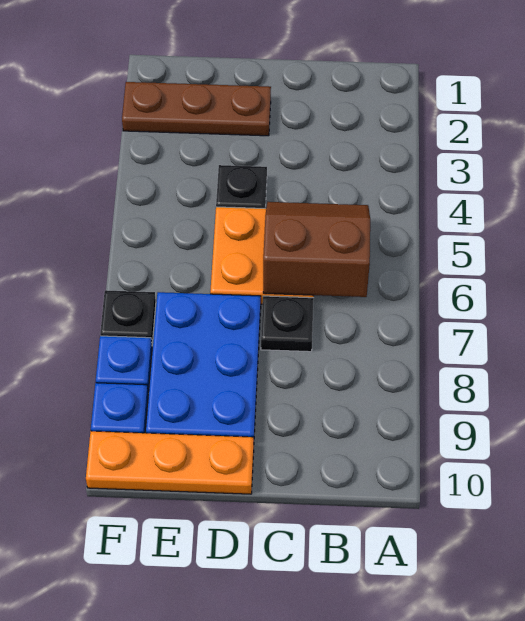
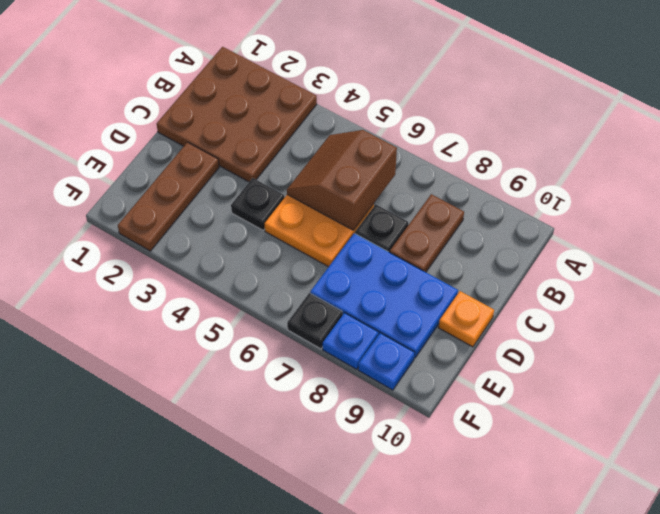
none -> brown plate A1:C3 level 1
none -> brown plate B8:C8 level 1
orange plate D10:F10 level 1 -> orange plate D10 level 1

